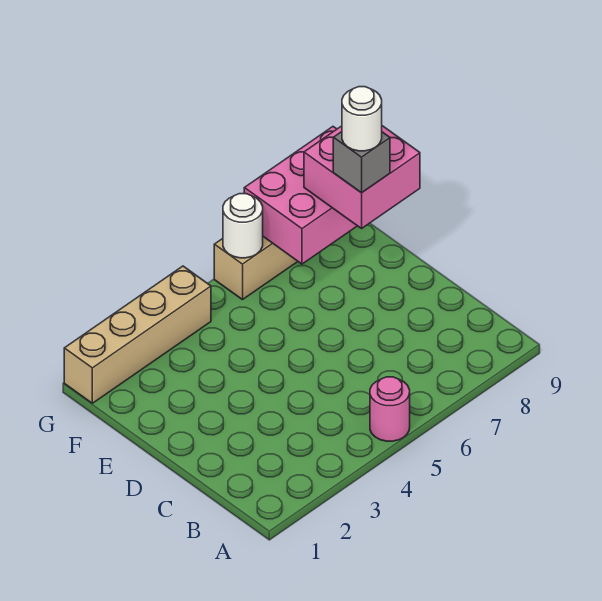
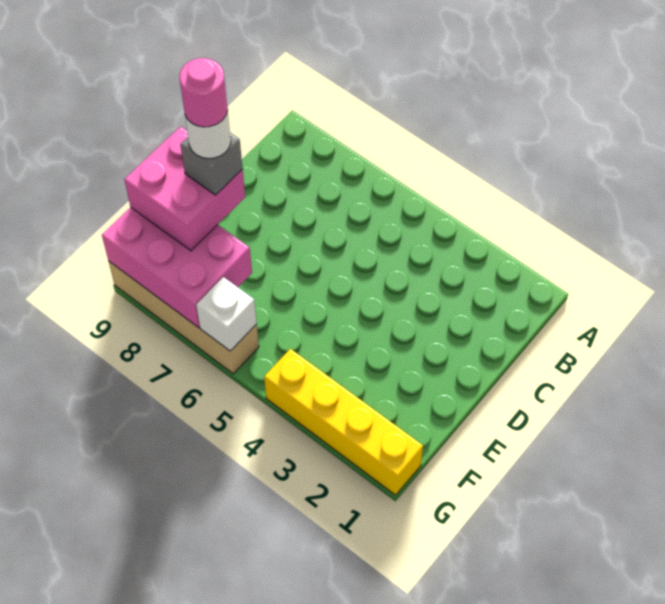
pink round brick A5 level 1 -> pink round brick E8 level 6
tan brick G1:G4 level 1 -> yellow brick G1:G4 level 1
white round brick G6 level 2 -> white brick G6 level 2

